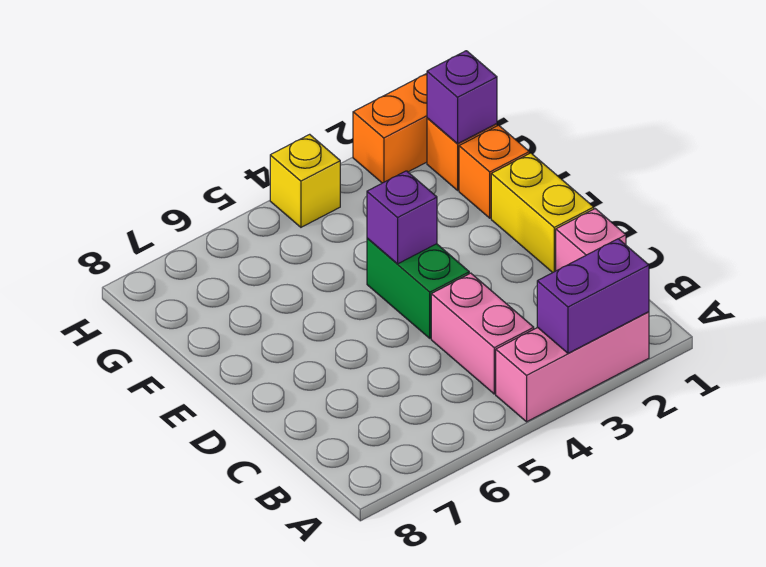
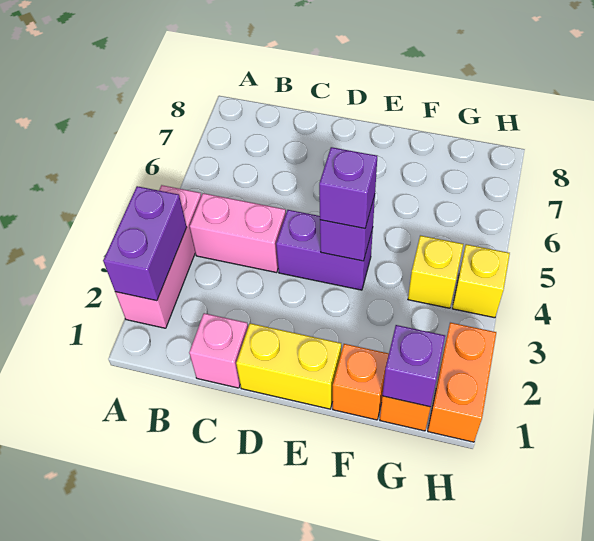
green brick D4:E4 level 1 -> purple brick D4:E4 level 1
none -> purple brick E4 level 3
none -> yellow brick G4 level 1

